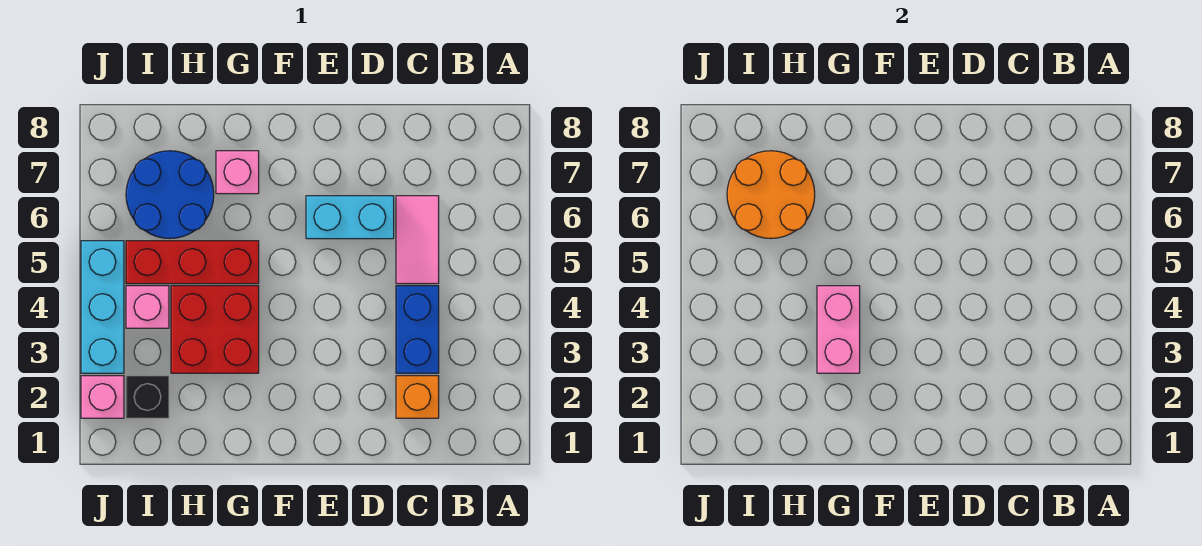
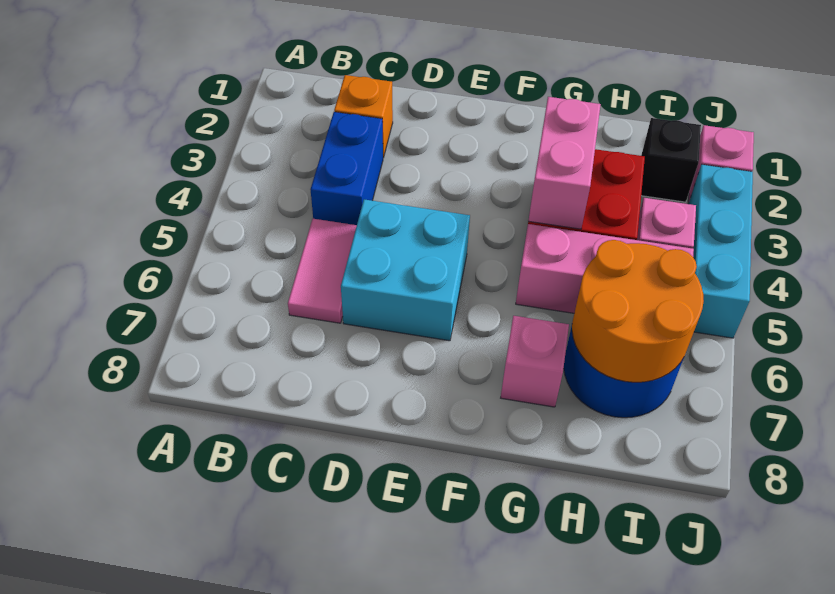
cyan brick D6:E6 level 1 -> cyan brick D5:E6 level 1
red brick G5:I5 level 1 -> pink brick G5:I5 level 1

